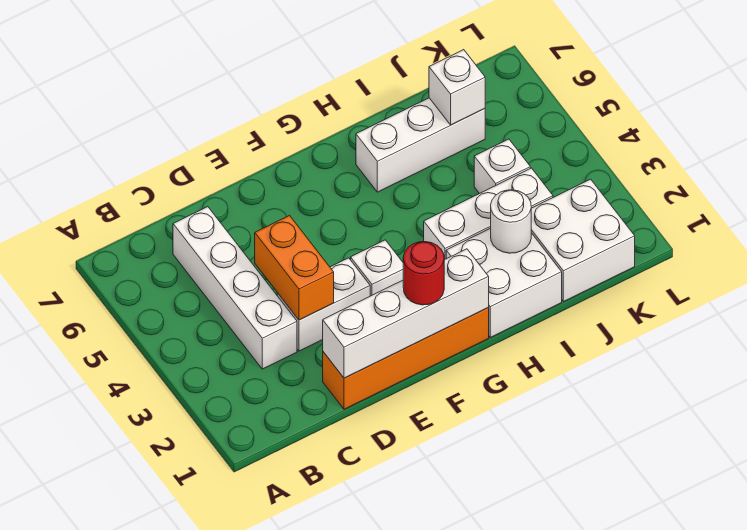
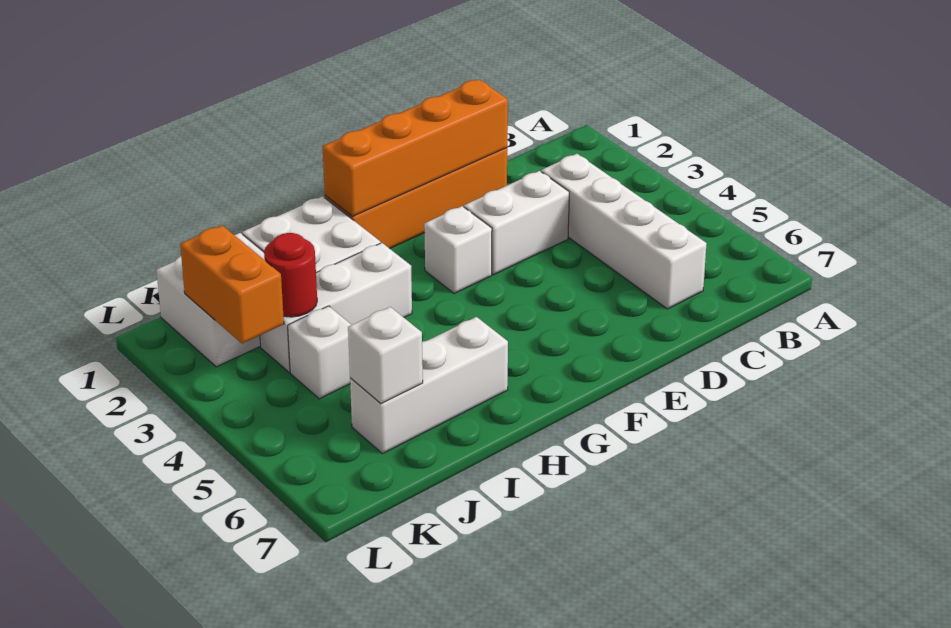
white brick D1:G1 level 2 -> orange brick D1:G1 level 2
orange brick D3:D4 level 2 -> orange brick K2:K3 level 2
red round brick F1 level 3 -> red round brick J3 level 2
white round brick I2 level 2 -> none

